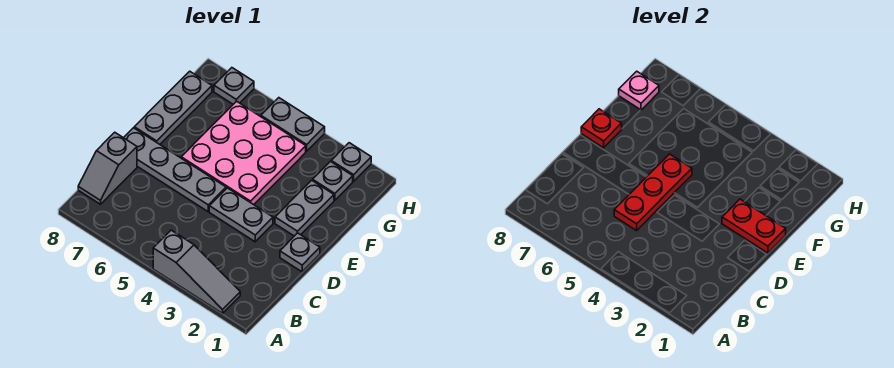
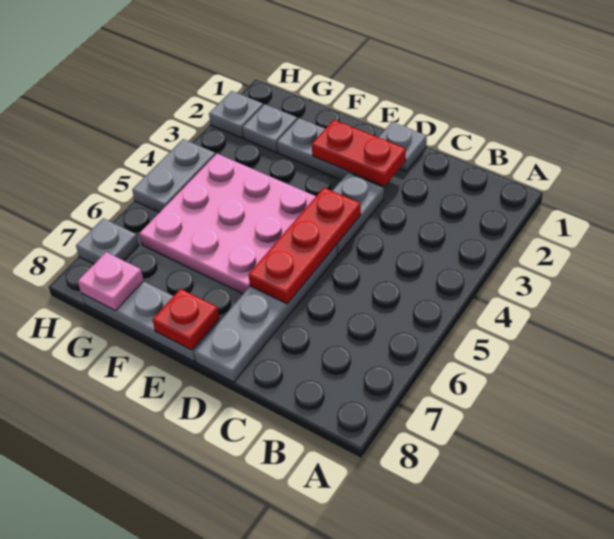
grey slope A2:A4 level 1 top 4 -> none
grey slope B8:C8 level 1 top C -> none
red plate C5:E5 level 2 -> red plate D4:D6 level 2
red plate E1:E2 level 2 -> red plate D2:E2 level 2

